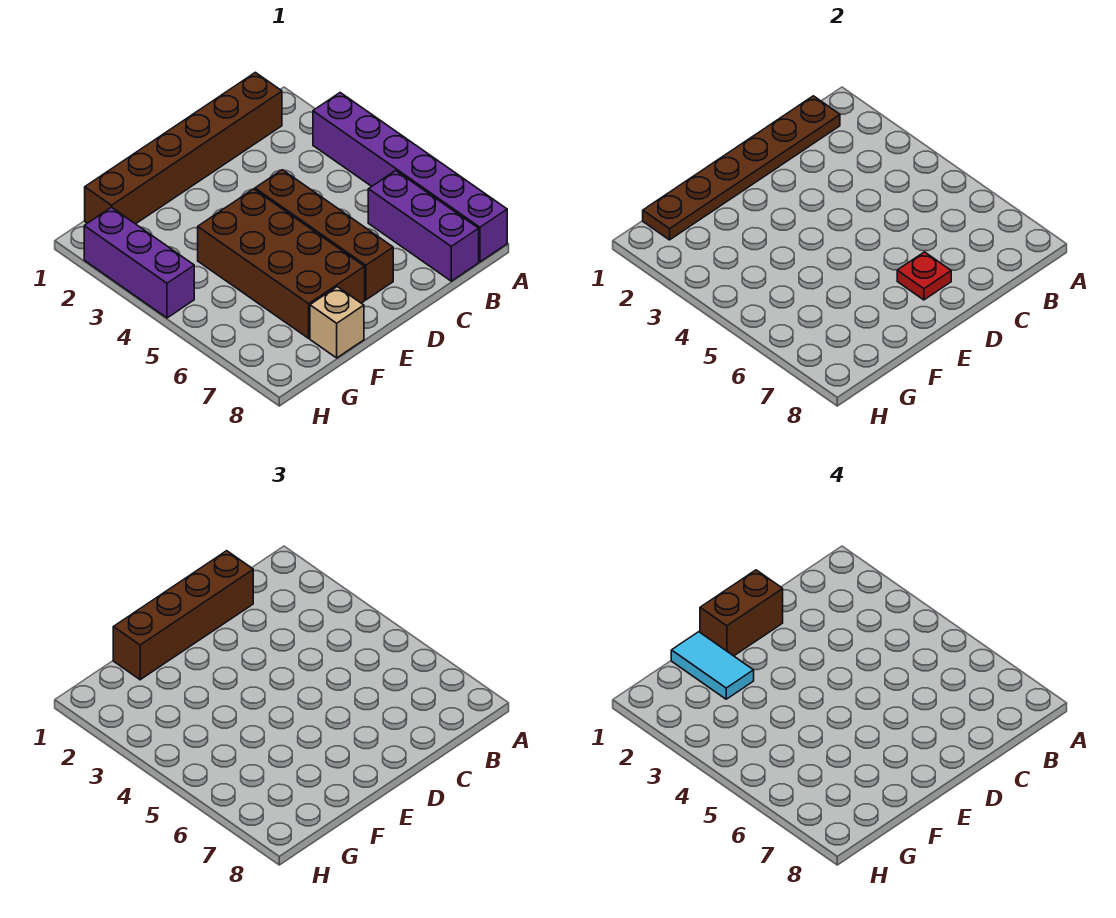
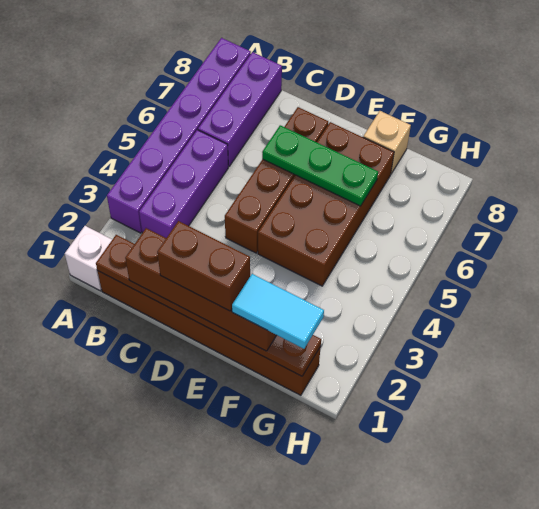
none -> white brick A1 level 1
none -> green plate D6:F6 level 2
red plate D7 level 2 -> none
cyan tile F1:F2 level 4 -> cyan tile F1:G1 level 4
purple brick H2:H4 level 1 -> purple brick B3:B5 level 1

